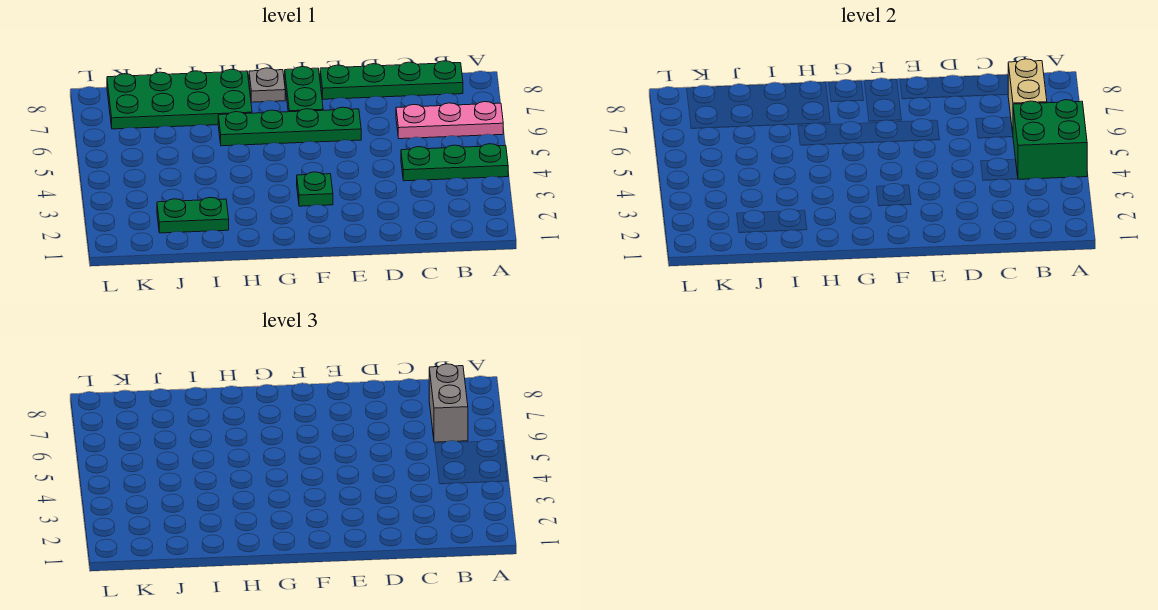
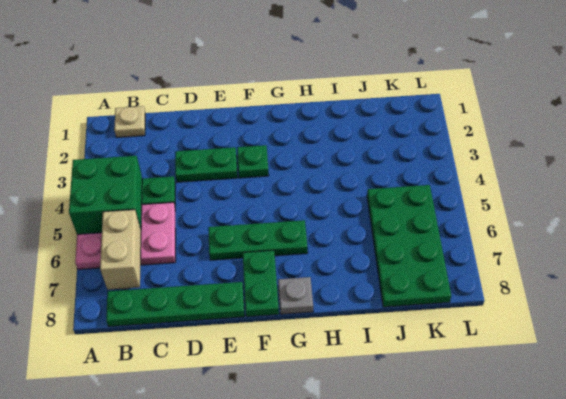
pink plate A6:C6 level 1 -> pink plate A5:C6 level 1
none -> tan plate B1 level 1
grey brick B6:B7 level 3 -> none
green plate E6:H6 level 1 -> green plate E6:G6 level 1
green plate H7:K8 level 1 -> green plate J5:K8 level 1
green plate I2:J2 level 1 -> green plate D3:E3 level 1

